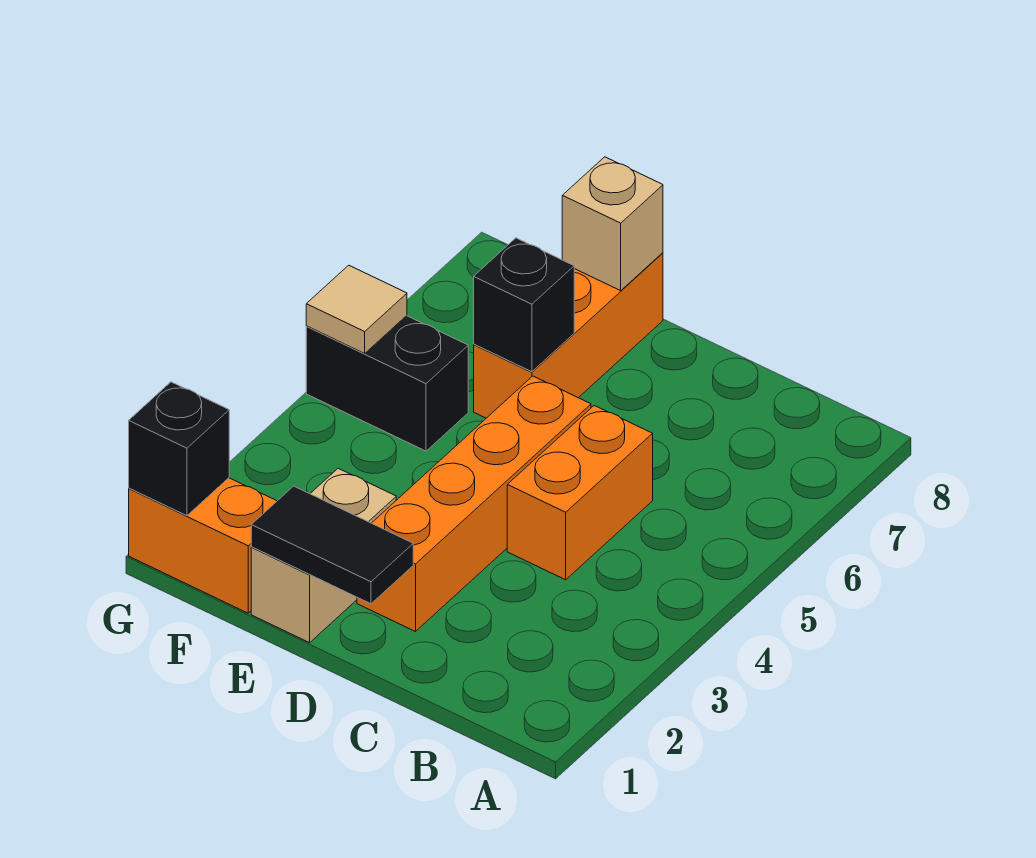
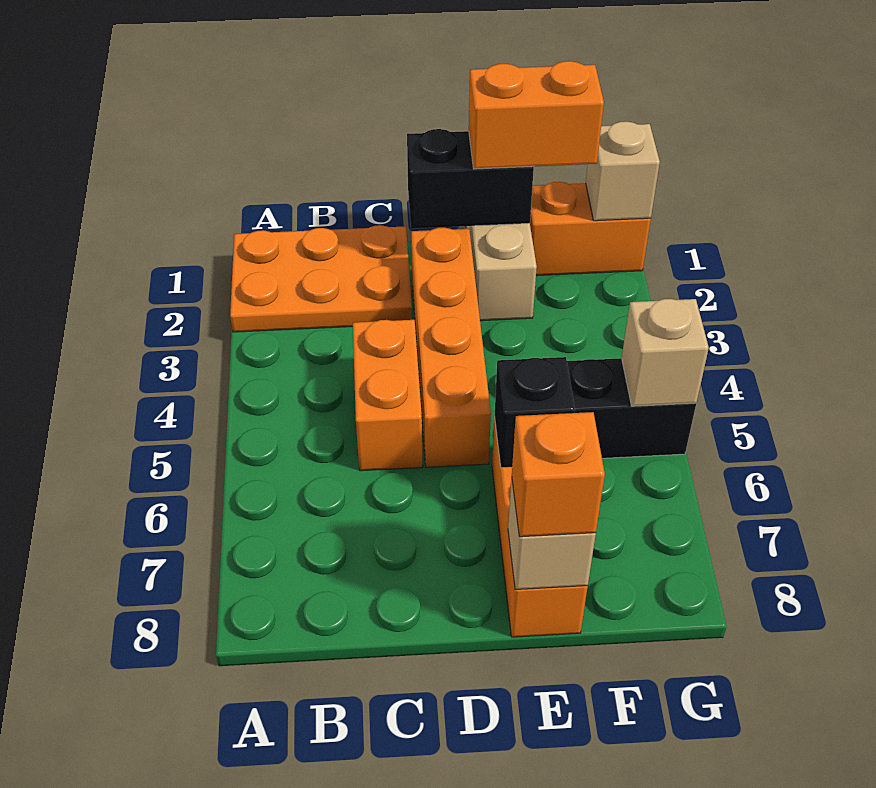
none -> orange plate A1:C2 level 1
black tile D1:E1 level 2 -> black brick D1:E1 level 2
none -> orange brick E1:F1 level 3
none -> orange brick E8 level 3
black brick G1 level 2 -> tan brick G1 level 2
tan tile G5 level 2 -> tan brick G5 level 2

